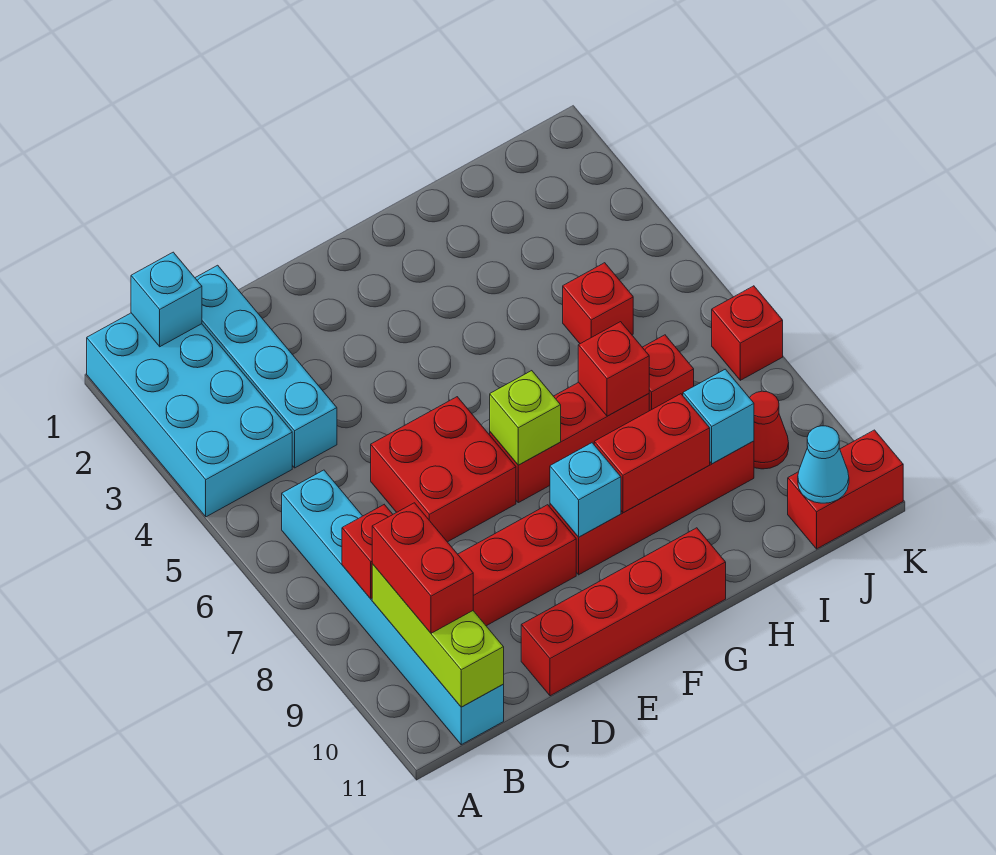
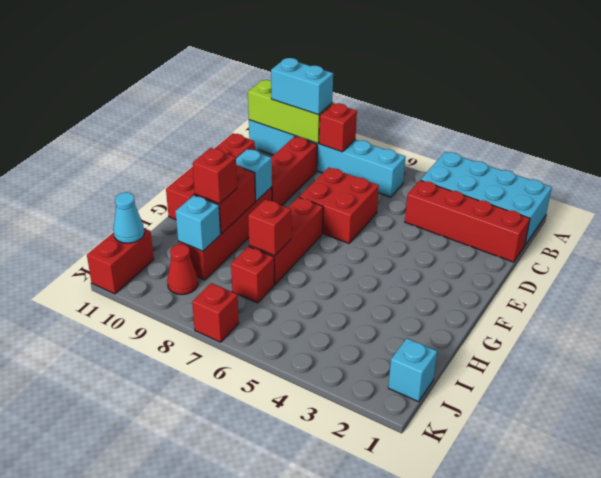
cyan brick B1 level 2 -> cyan brick J1 level 1
red brick B9:B10 level 3 -> cyan brick B9:B10 level 3
cyan brick C1:C4 level 1 -> red brick C1:C4 level 1
lime brick F7 level 2 -> none
red brick I5 level 1 -> red brick H9 level 3

